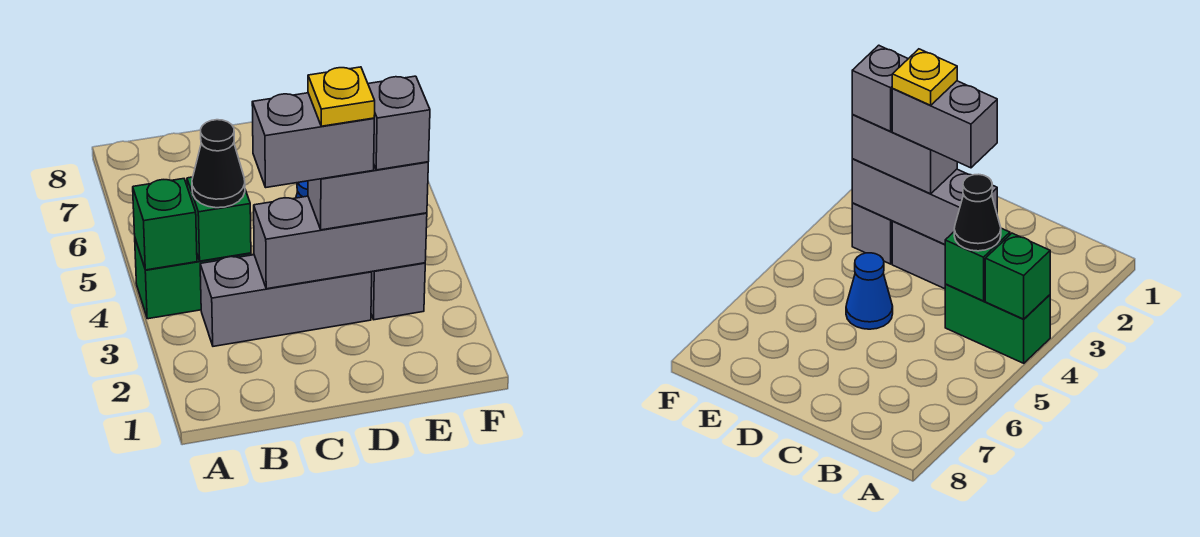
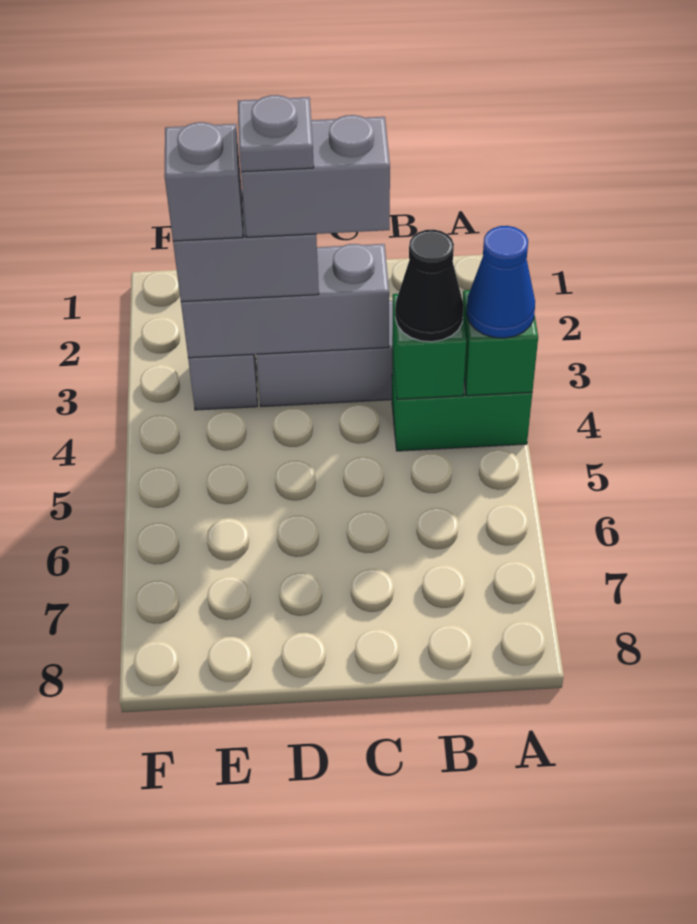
yellow plate D3 level 5 -> grey plate D3 level 5
blue cone D5 level 1 -> blue cone A4 level 3

